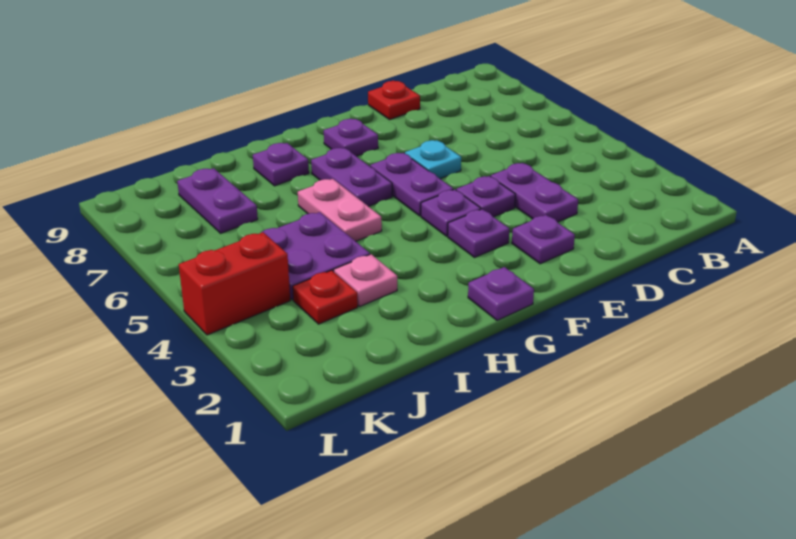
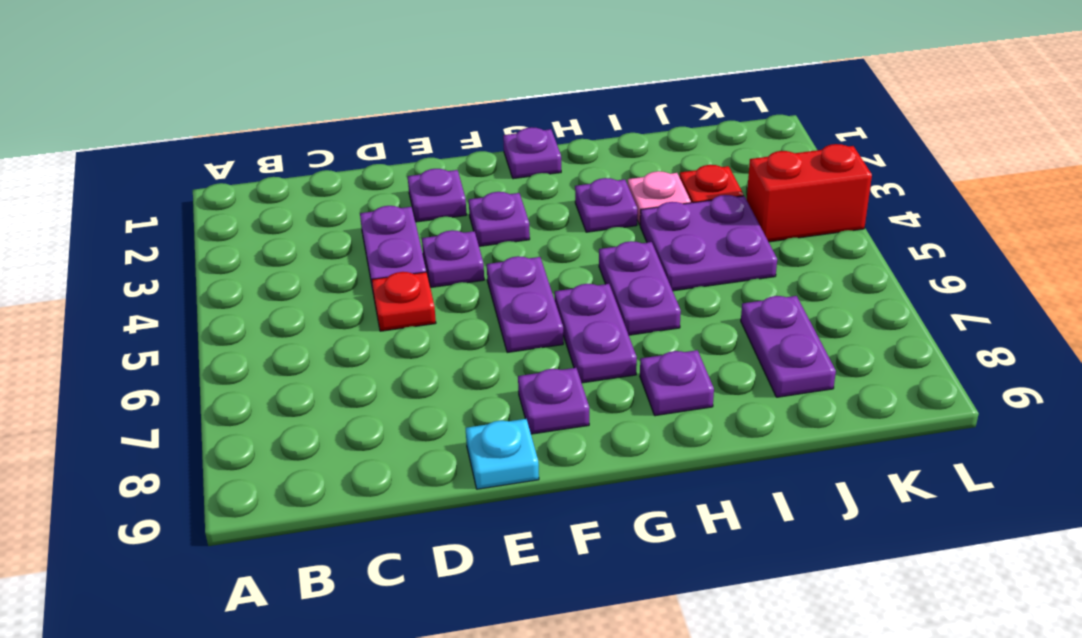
red plate D9 level 1 -> red plate D5 level 1
cyan plate E6 level 1 -> cyan plate E9 level 1
purple plate F4 level 1 -> purple plate H3 level 1
pink plate H5:H6 level 1 -> purple plate H5:H6 level 1

